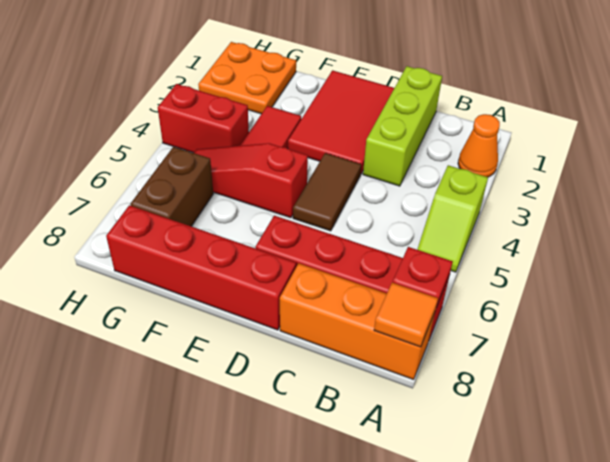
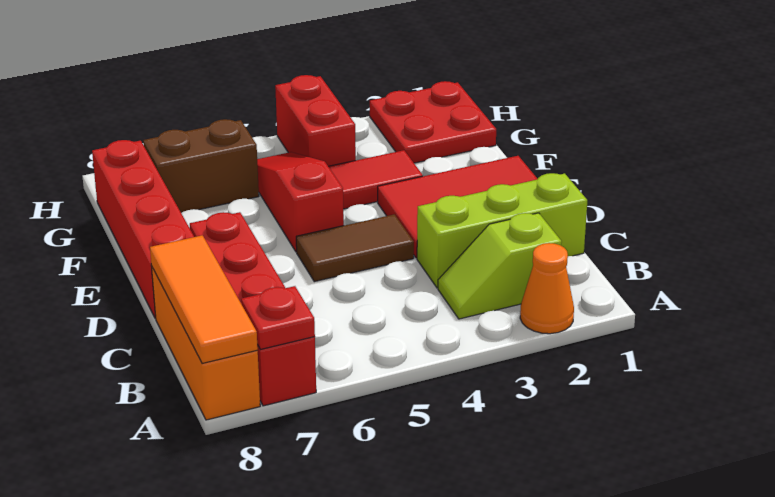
lime slope A4:A5 level 1 top 4 -> lime slope B2:B3 level 1 top 2
orange tile A8 level 2 -> orange tile A8:C8 level 2
orange plate G1:H2 level 1 -> red plate G1:H2 level 1

